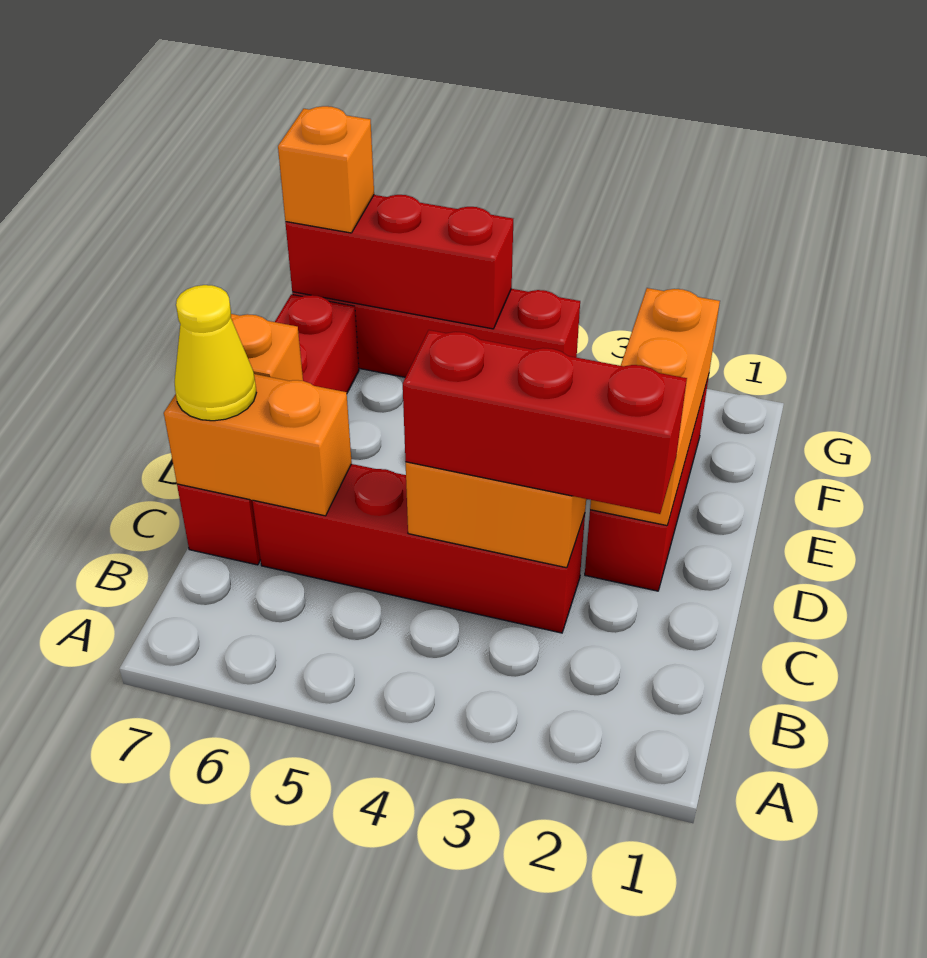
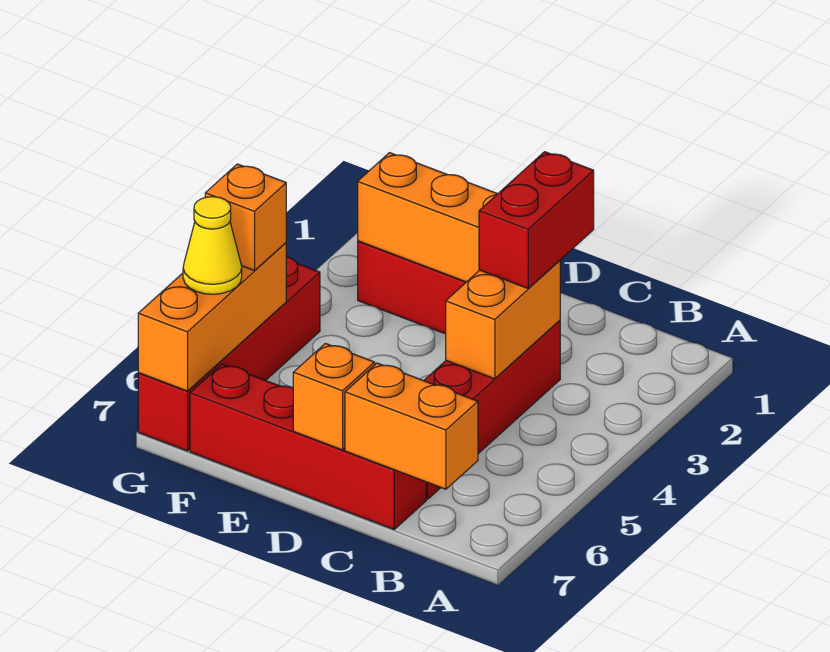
red brick C2:C4 level 3 -> red brick C2:C3 level 3
orange brick C6:C7 level 2 -> orange brick B7:C7 level 2
yellow cone C7 level 3 -> yellow cone G6 level 3
red brick G5:G7 level 2 -> orange brick G5:G7 level 2
orange brick G7 level 3 -> orange brick G5 level 3

